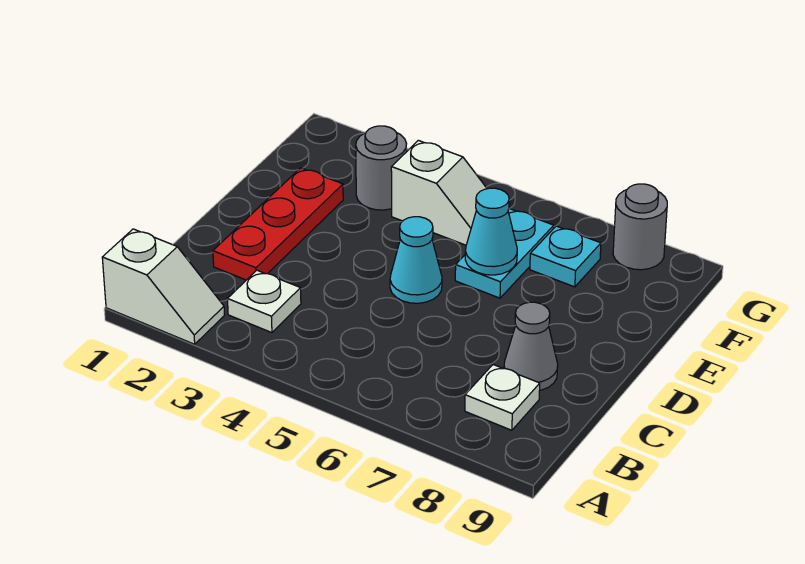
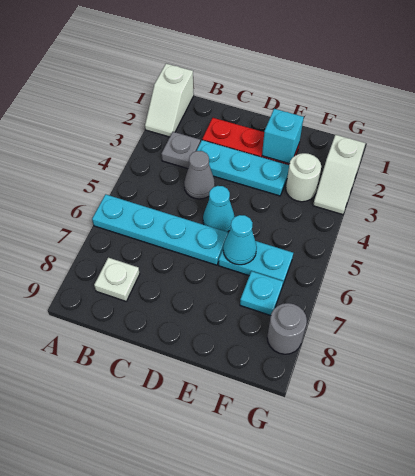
none -> cyan plate A6:D6 level 1
white plate B3 level 1 -> grey plate B3 level 1
none -> cyan plate C3:E3 level 1
grey cone C8 level 1 -> grey cone C4 level 1
none -> cyan brick E2 level 2
grey round brick F3 level 1 -> white round brick F3 level 1
white slope F4:F5 level 1 top 4 -> white slope G2:G3 level 1 top 2

